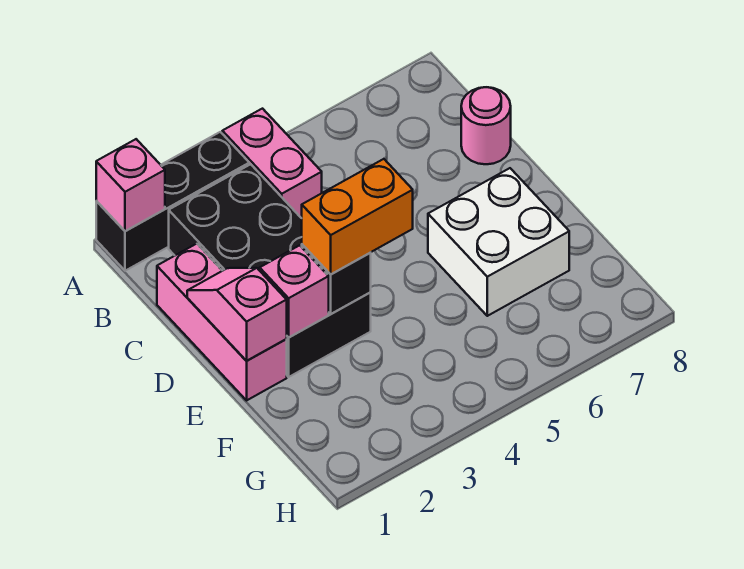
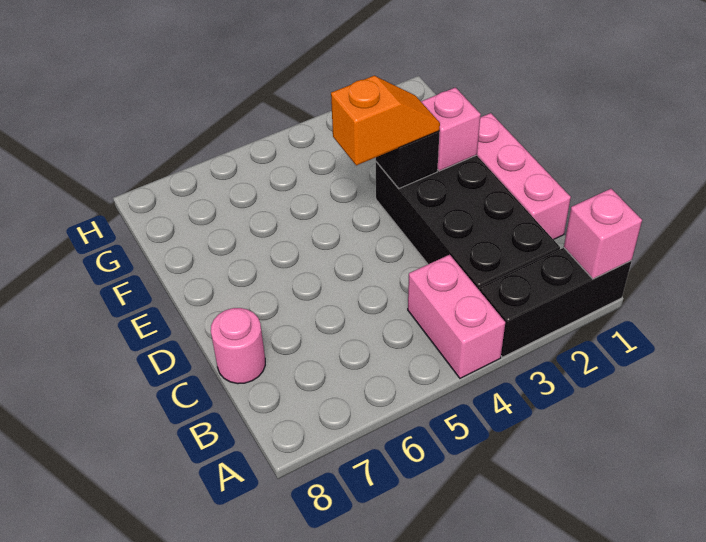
pink slope D1:E1 level 2 top E -> none
orange brick E3:E4 level 3 -> orange slope E3:E4 level 3 top 4
white brick E6:F7 level 1 -> none

